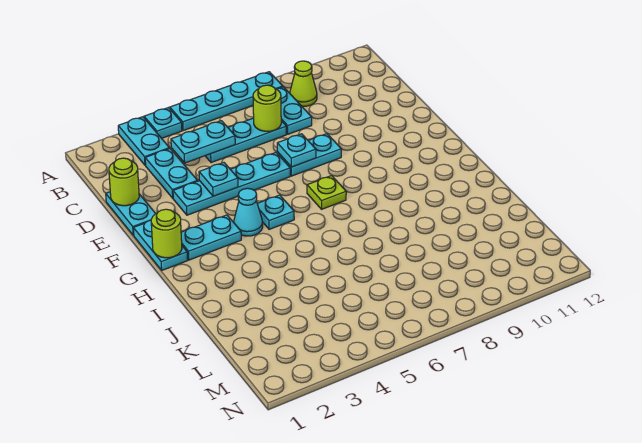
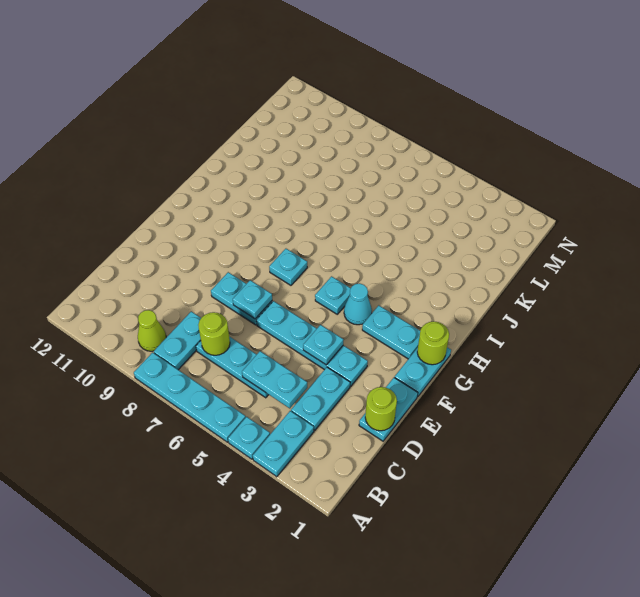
lime plate G7 level 1 -> cyan plate G7 level 1

